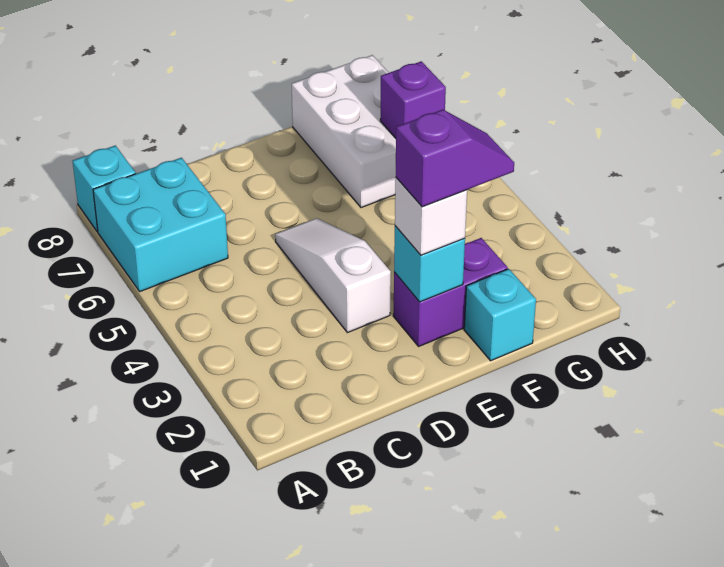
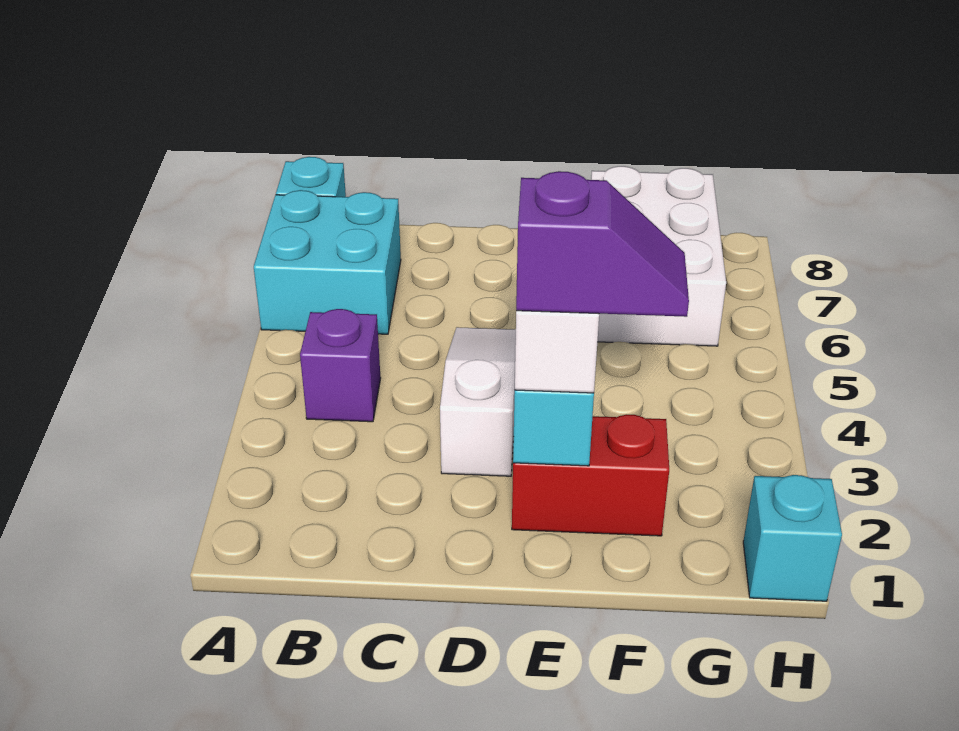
purple brick E2:F2 level 1 -> red brick E2:F2 level 1
cyan brick F1 level 1 -> cyan brick H1 level 1
purple brick G6 level 2 -> purple brick B4 level 1

